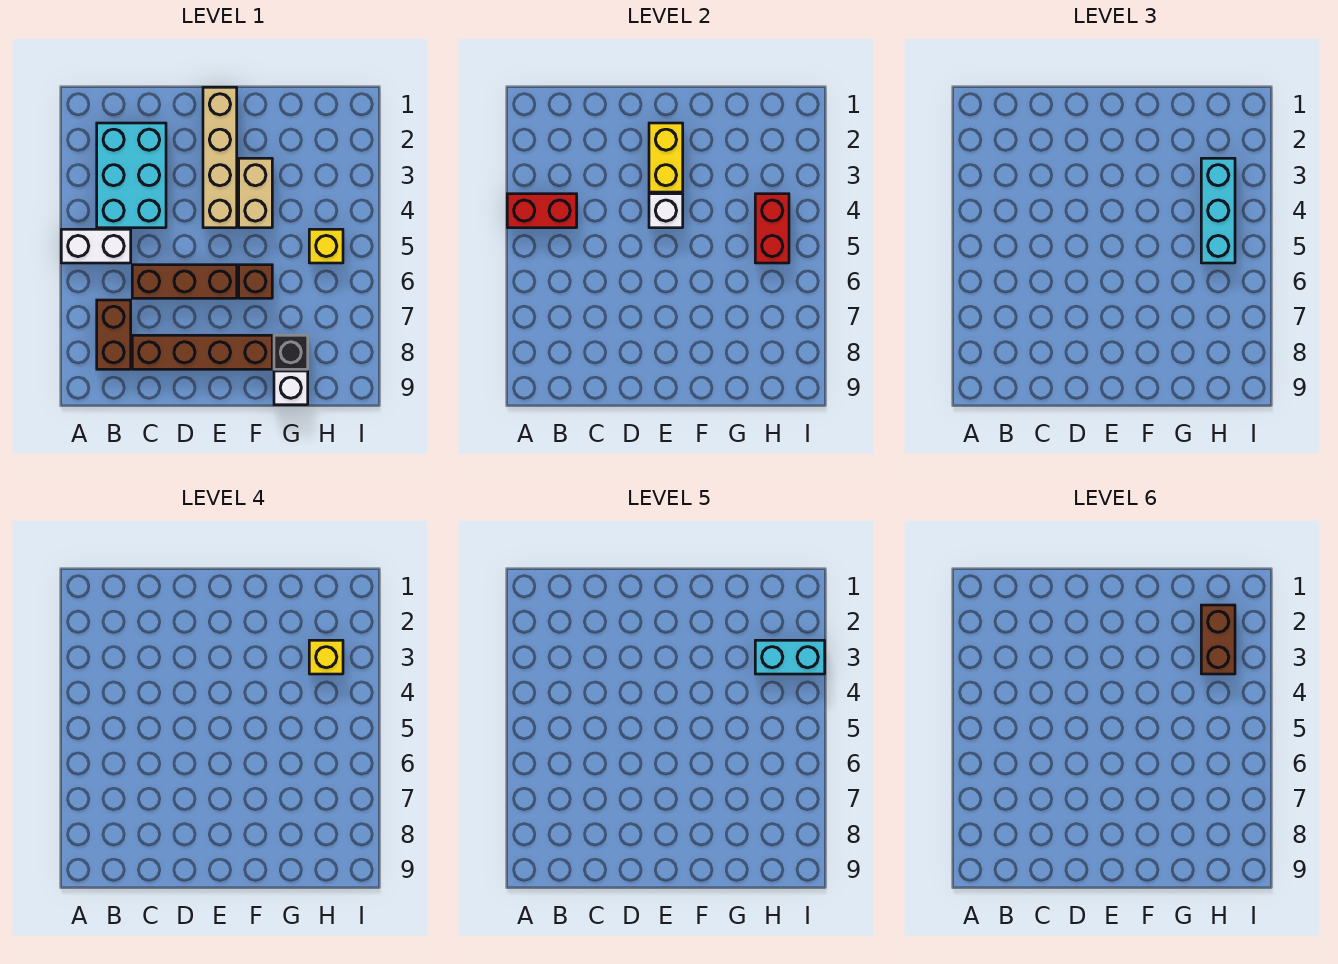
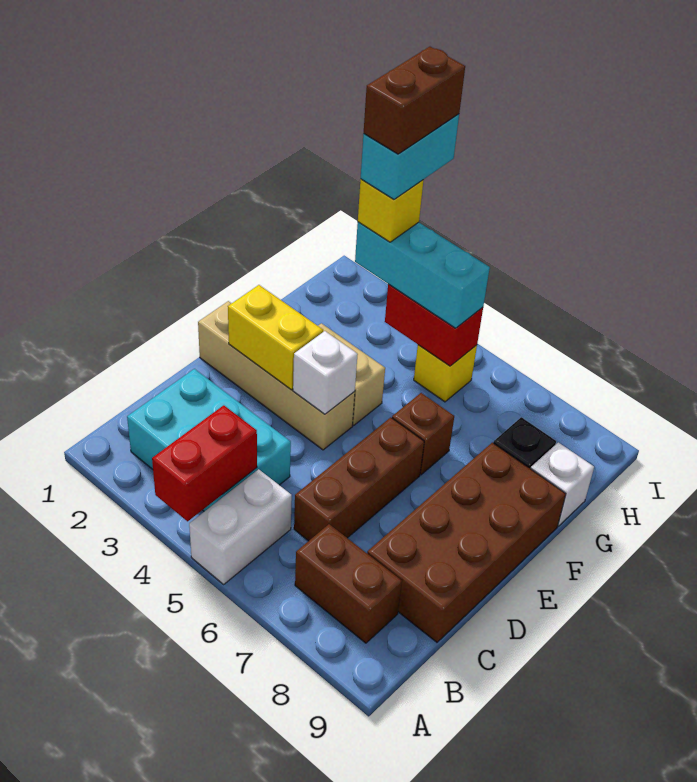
brown brick C8:F8 level 1 -> brown brick C8:F9 level 1
brown brick H2:H3 level 6 -> brown brick H3:I3 level 6

